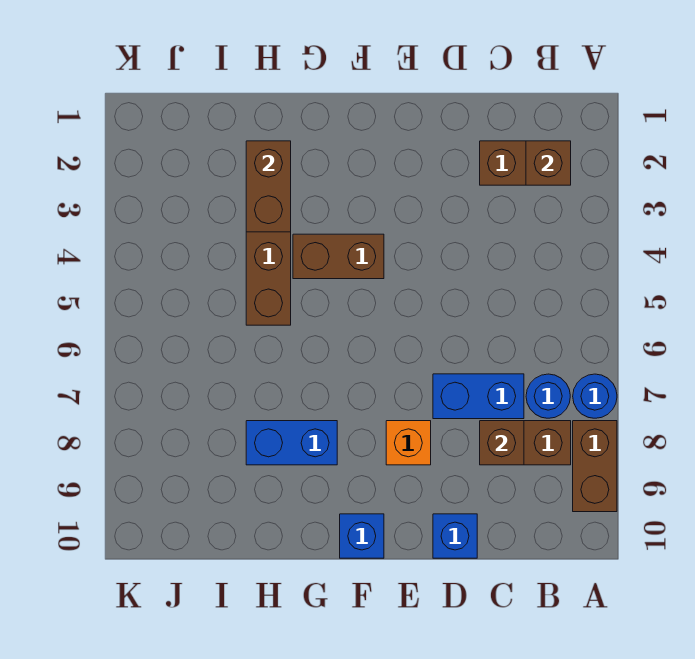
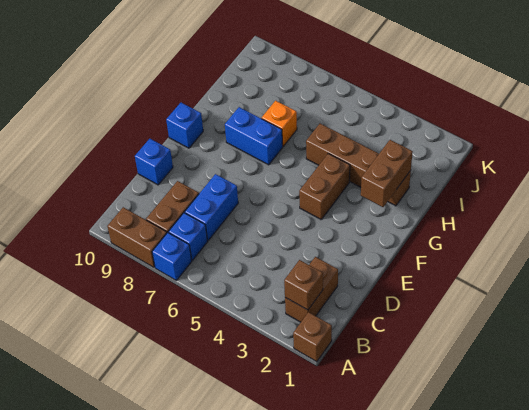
blue round brick A7 level 1 -> blue brick A7 level 1
blue round brick B7 level 1 -> blue brick B7 level 1
brown brick C8 level 2 -> brown brick A1 level 1
orange brick E8 level 1 -> orange brick H7 level 1
blue brick G8:H8 level 1 -> blue brick G7:G8 level 1
brown brick H2:H3 level 2 -> brown brick G2:H2 level 2

